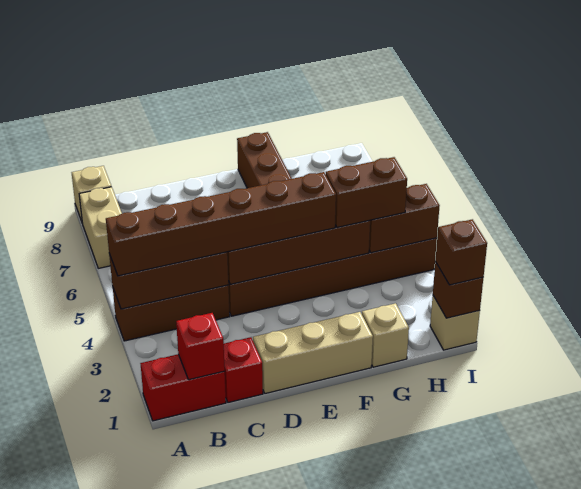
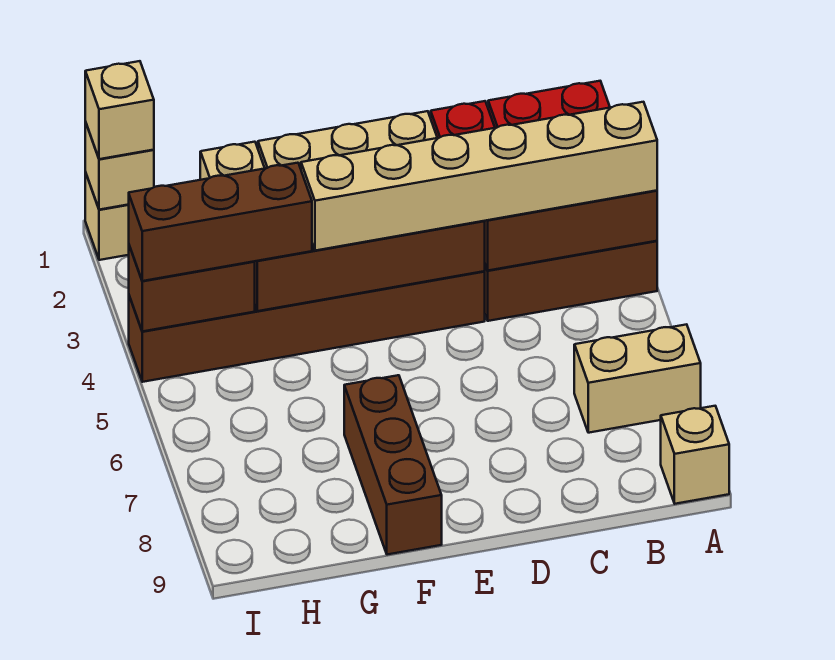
brown brick A4:F4 level 3 -> tan brick A4:F4 level 3
tan brick A7:A8 level 1 -> tan brick A7:B7 level 1
red brick B1 level 2 -> none
brown brick G4:H4 level 3 -> brown brick G4:I4 level 3
brown brick I1 level 2 -> tan brick I1 level 2
brown brick I1 level 3 -> tan brick I1 level 3

